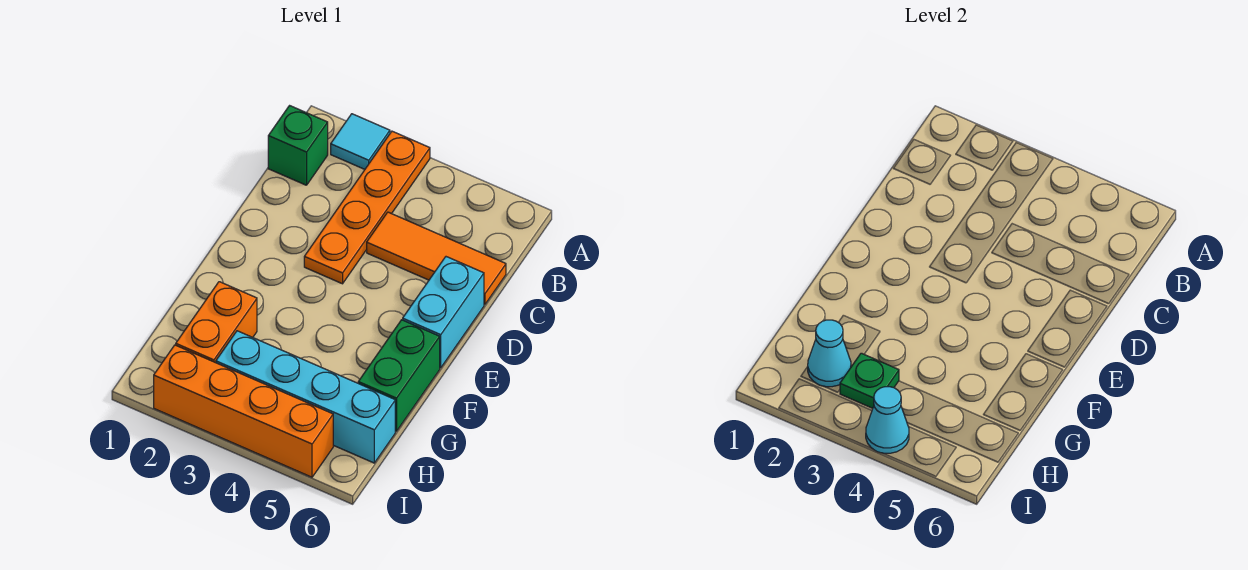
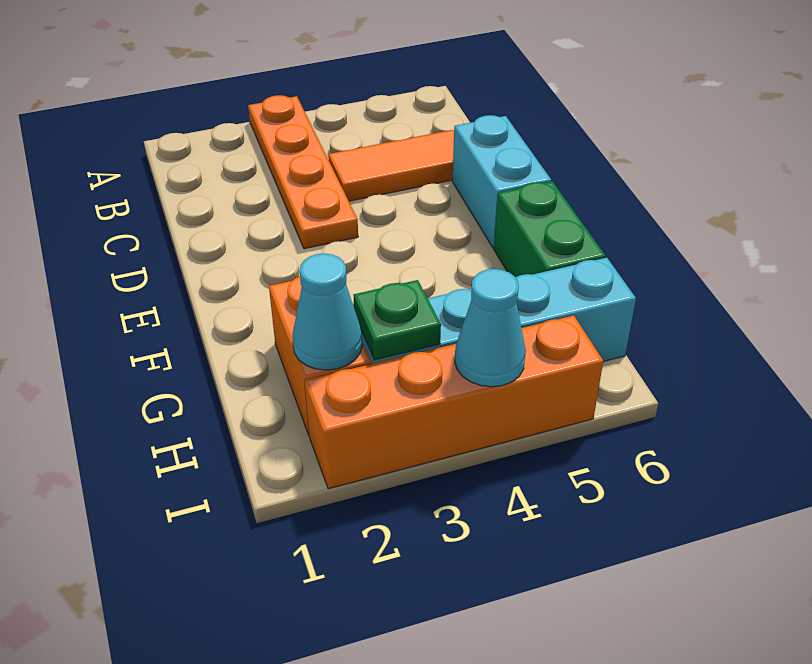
cyan tile A2 level 1 -> none
green brick B1 level 1 -> none

